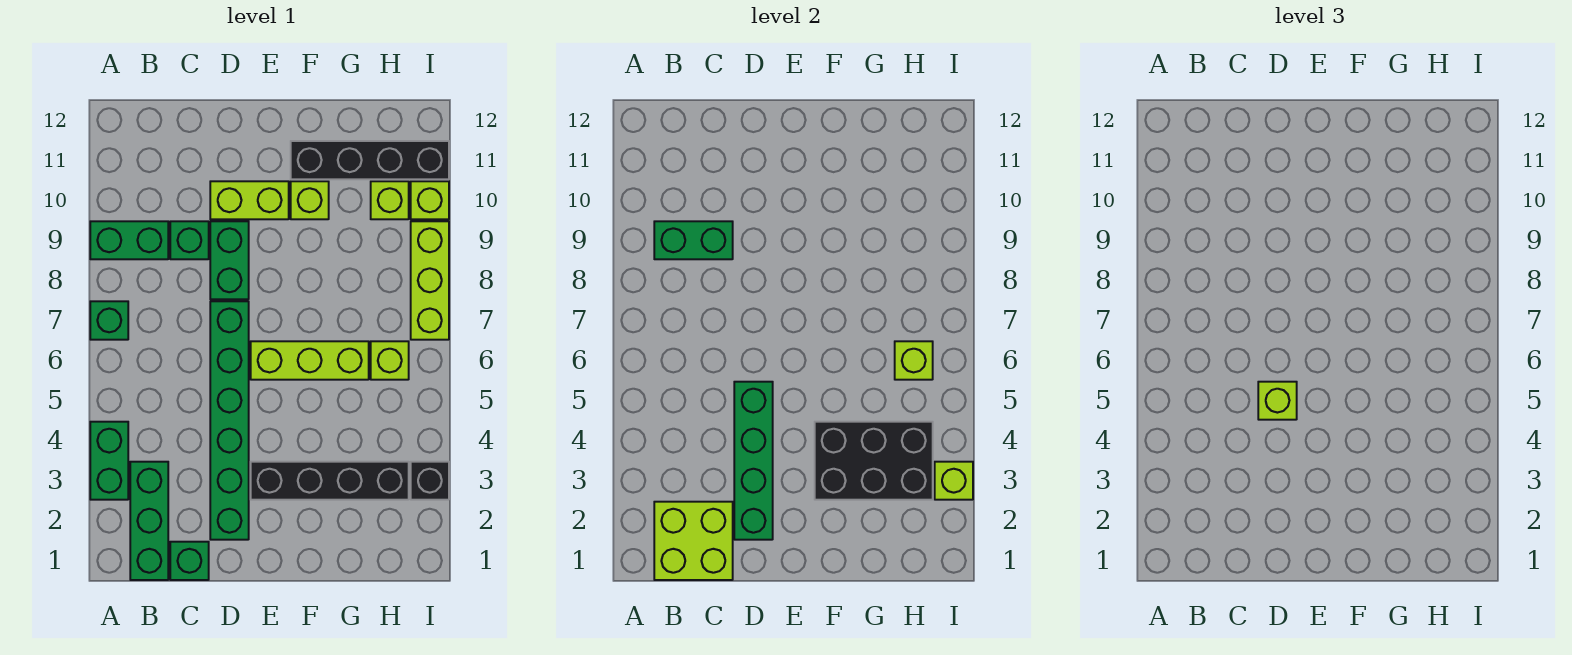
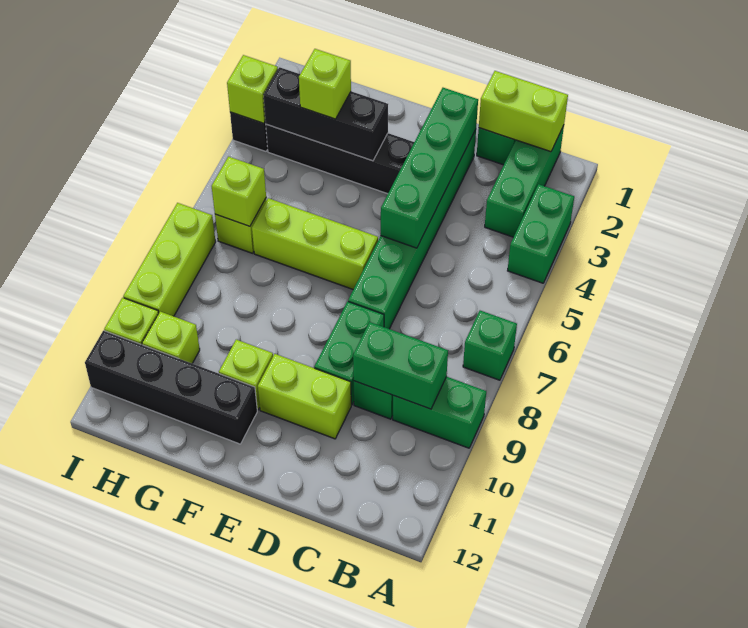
lime brick B1:C2 level 2 -> lime brick B1:C1 level 2
lime brick D5 level 3 -> lime brick G3 level 3
black brick F3:H4 level 2 -> black brick F3:H3 level 2

